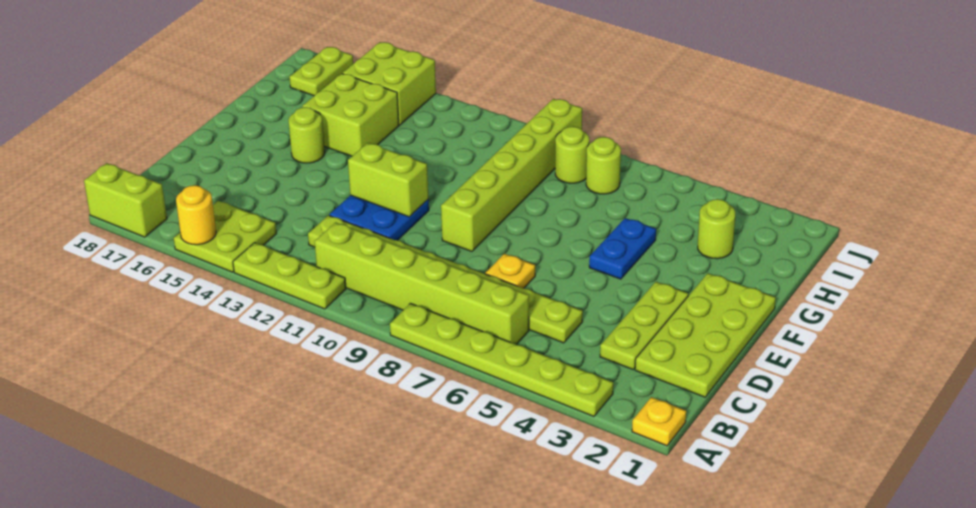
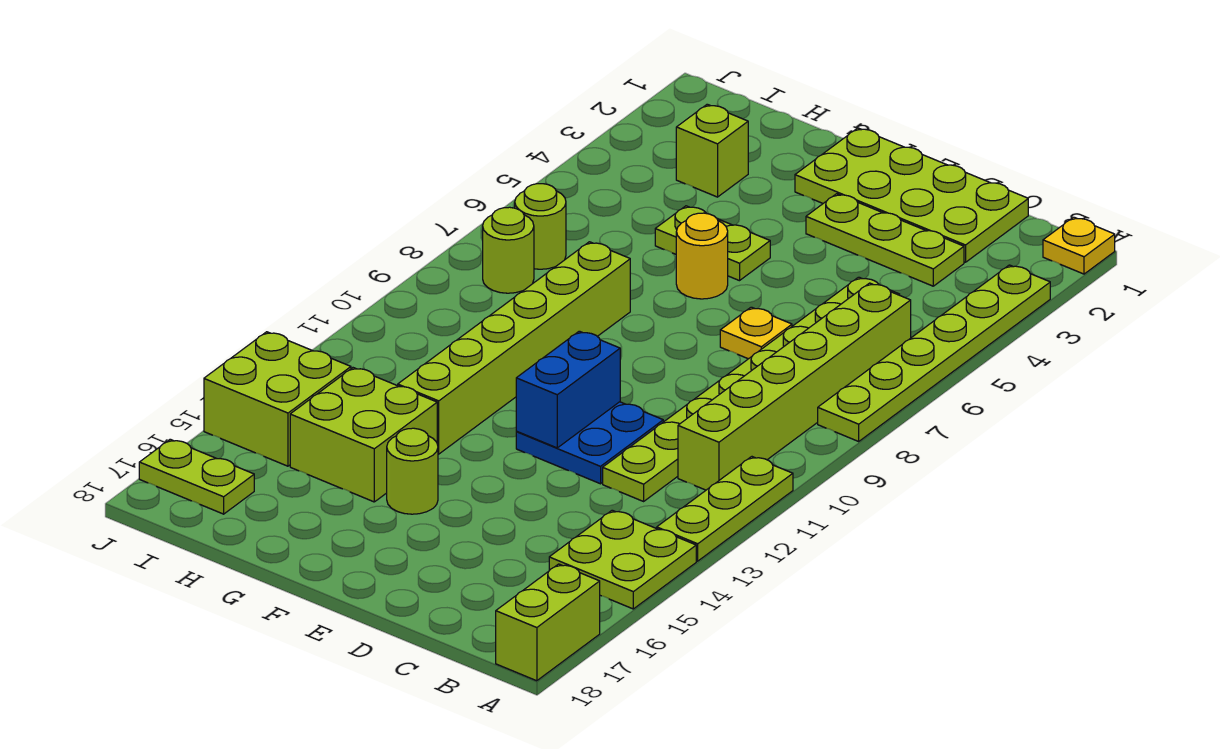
yellow round brick A15 level 2 -> yellow round brick F6 level 1
lime brick E9:J9 level 1 -> lime brick G8:G13 level 1
lime brick E11:E12 level 2 -> blue brick E11:E12 level 2
blue plate F5:G5 level 1 -> lime plate F5:G5 level 1
lime round brick H3 level 1 -> lime brick H3 level 1

